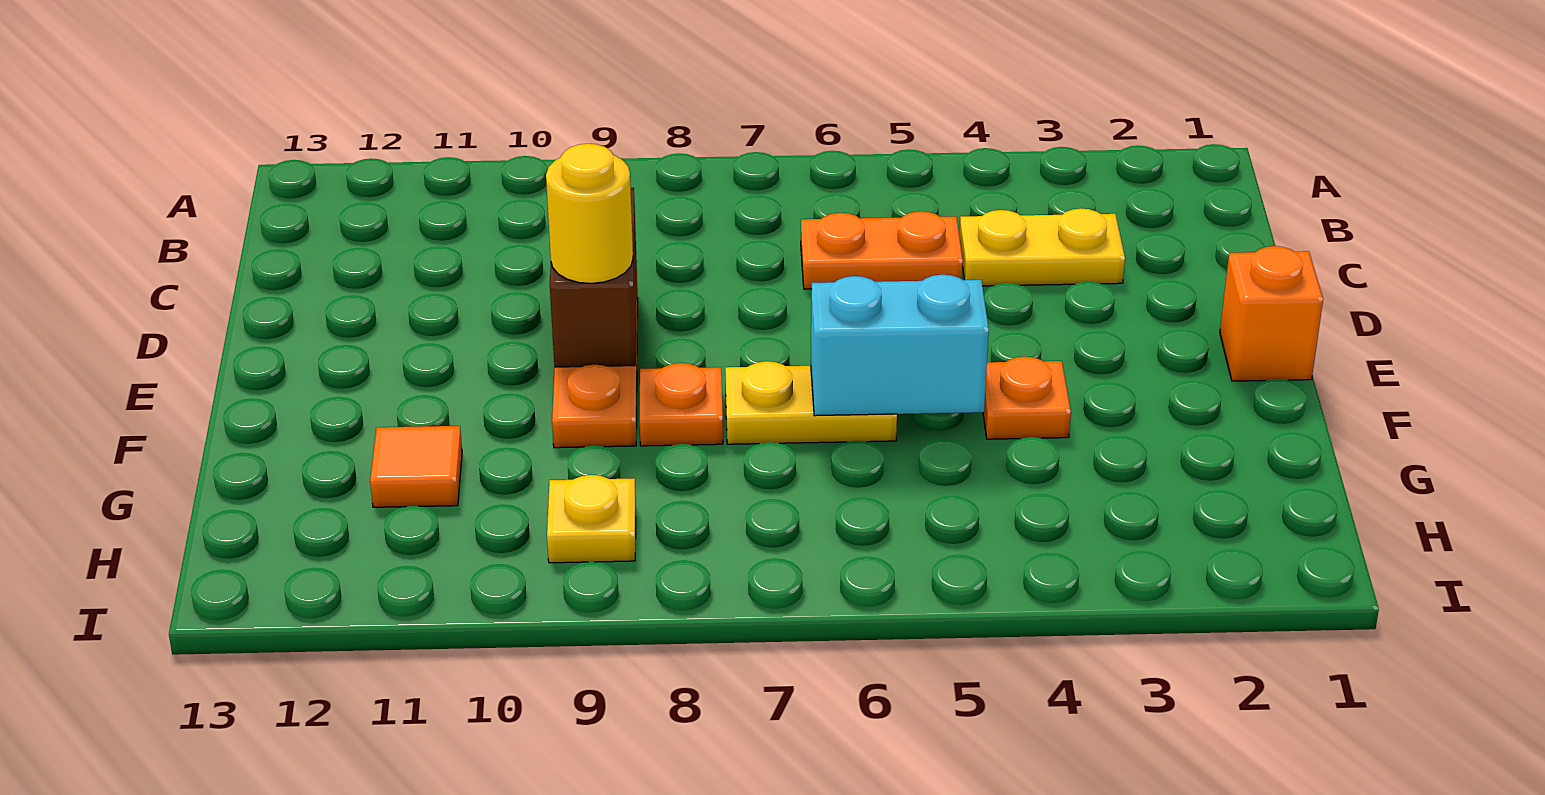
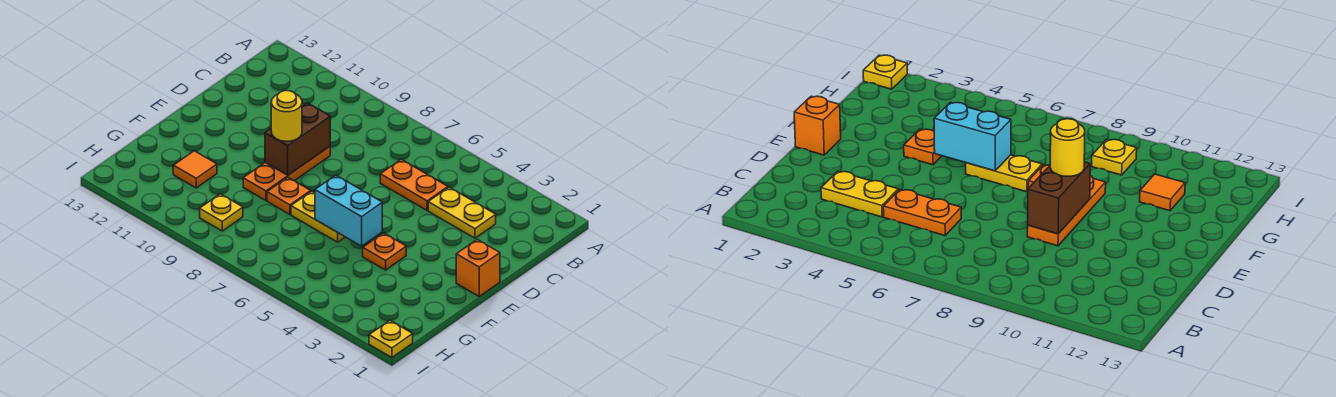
none -> yellow plate I1 level 1

